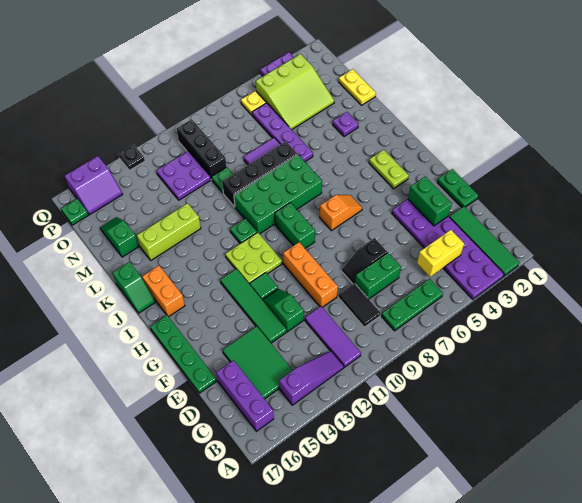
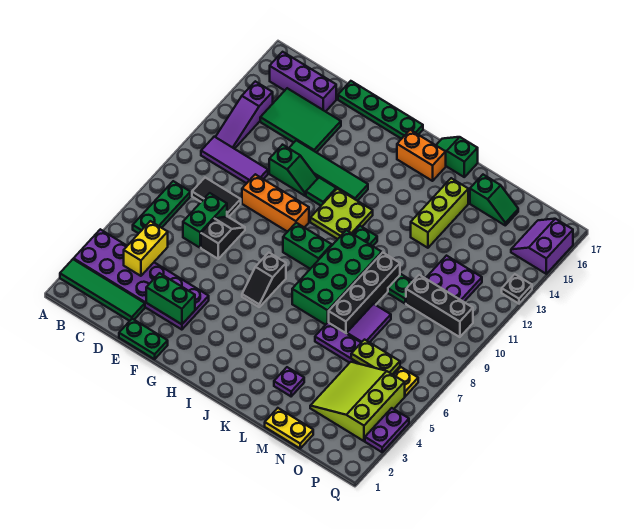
lime plate H3:I3 level 1 -> lime plate N6:O6 level 2
orange slope H6:H7 level 1 top 7 -> black slope H6:H7 level 1 top 7
green plate P17 level 1 -> none

